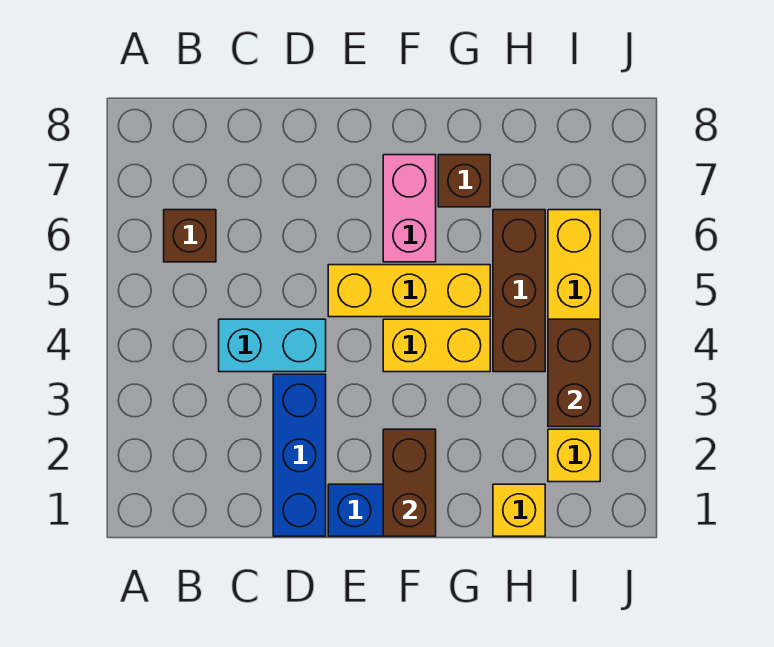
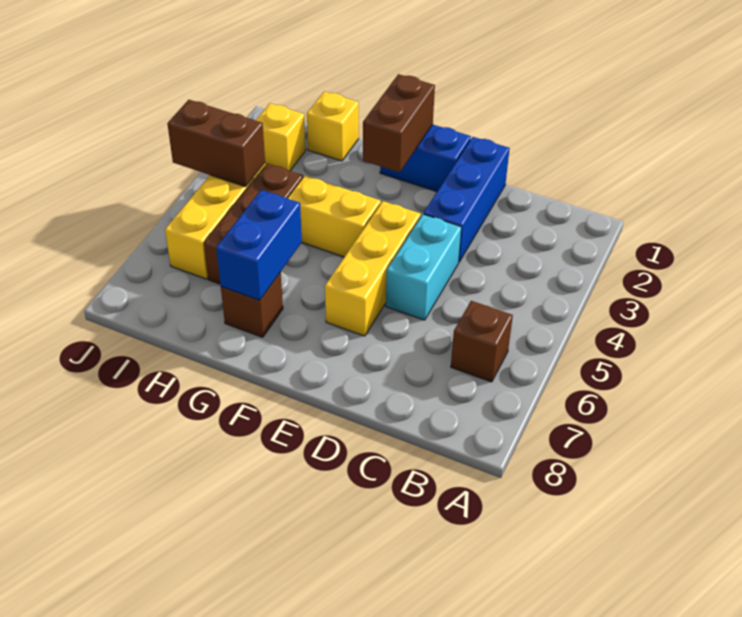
cyan brick C4:D4 level 1 -> cyan brick D4:D5 level 1
yellow brick E5:G5 level 1 -> yellow brick E4:E6 level 1
pink brick F6:F7 level 1 -> none
none -> blue brick G6:G7 level 2
brown brick I3:I4 level 2 -> brown brick I4:J4 level 2

